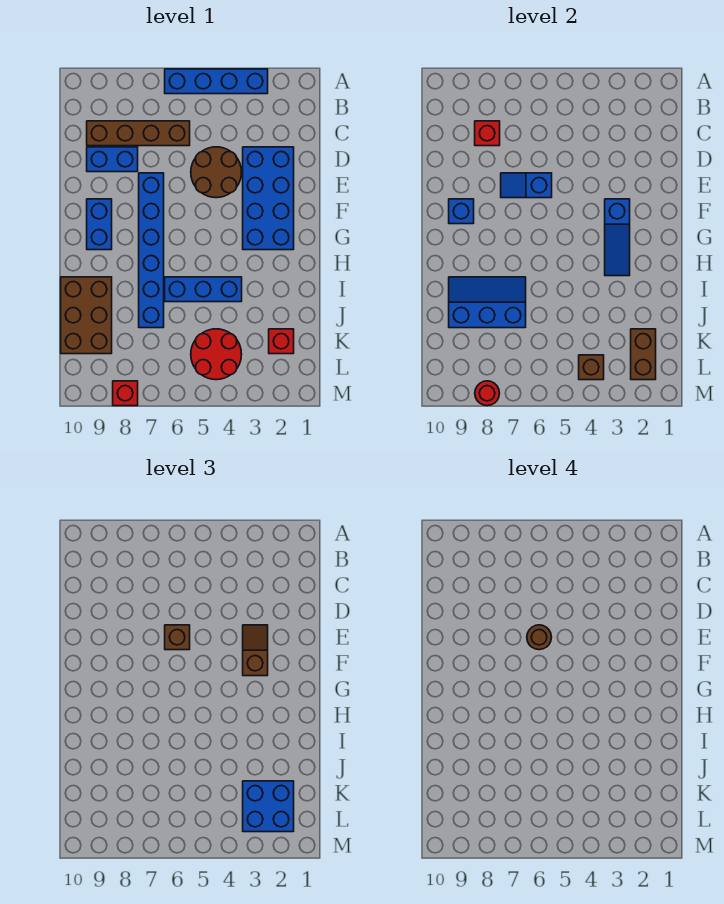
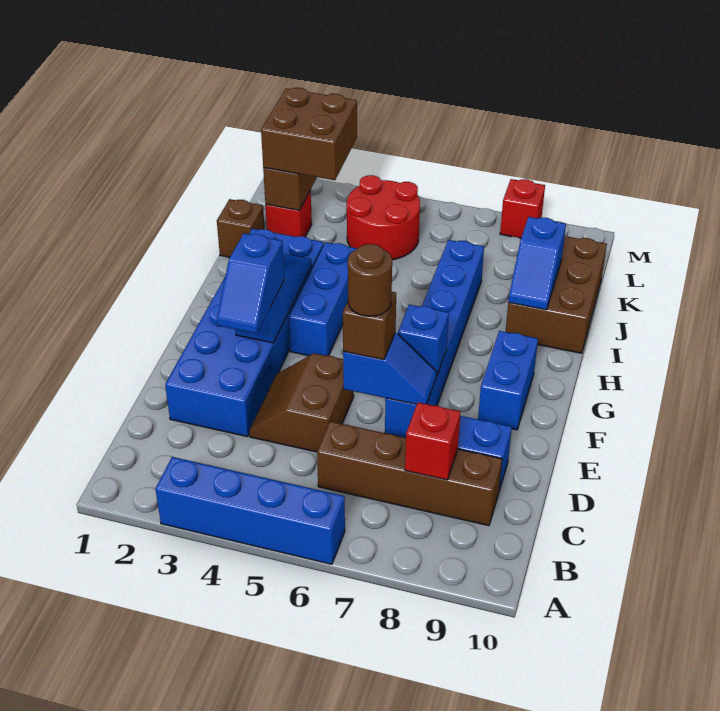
blue brick D2:G3 level 1 -> blue brick D2:I3 level 1
brown round brick D4:E5 level 1 -> brown slope D4:E5 level 1 top 5
brown slope E3:F3 level 3 top F -> blue slope E3:F3 level 3 top F
blue brick F9 level 2 -> blue brick F7 level 2
blue brick I4:I6 level 1 -> blue brick G4:I4 level 1
blue slope I7:J9 level 2 top J -> blue slope I9:J9 level 2 top J
blue brick K2:L3 level 3 -> brown brick K2:L3 level 3
brown brick L4 level 2 -> brown brick J1 level 1
red round brick M8 level 2 -> none

